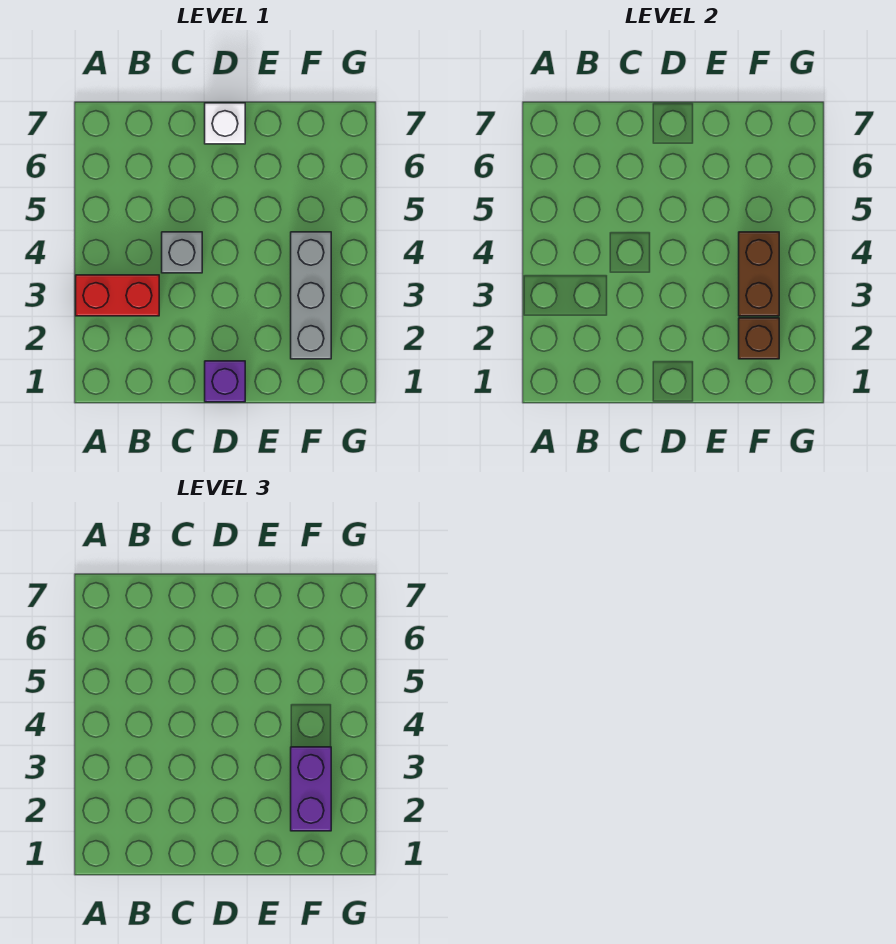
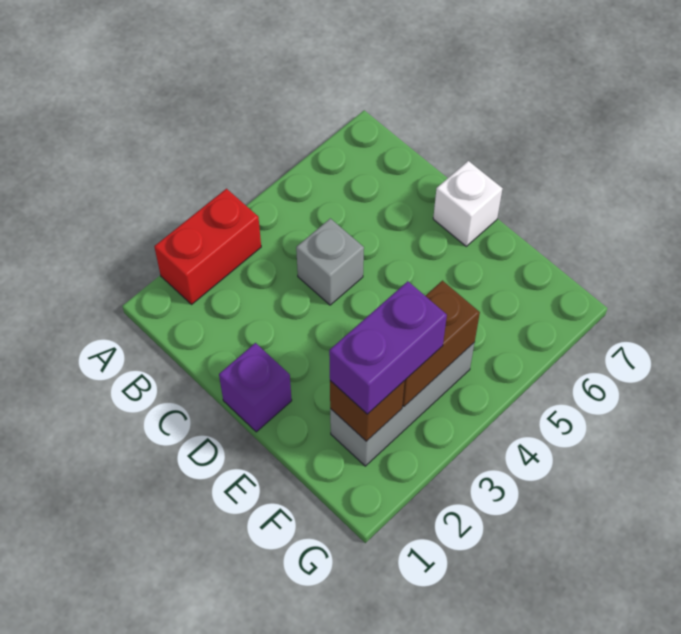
red brick A3:B3 level 1 -> red brick A2:A3 level 1

